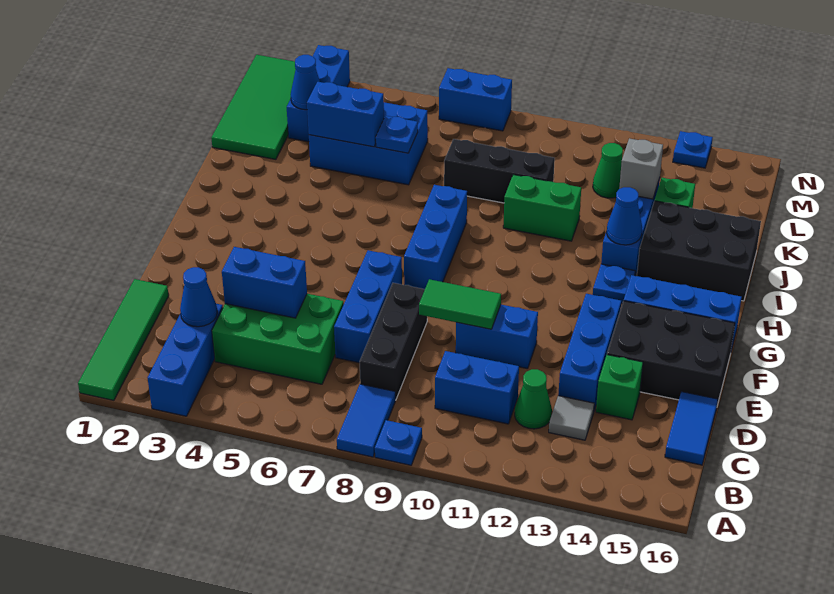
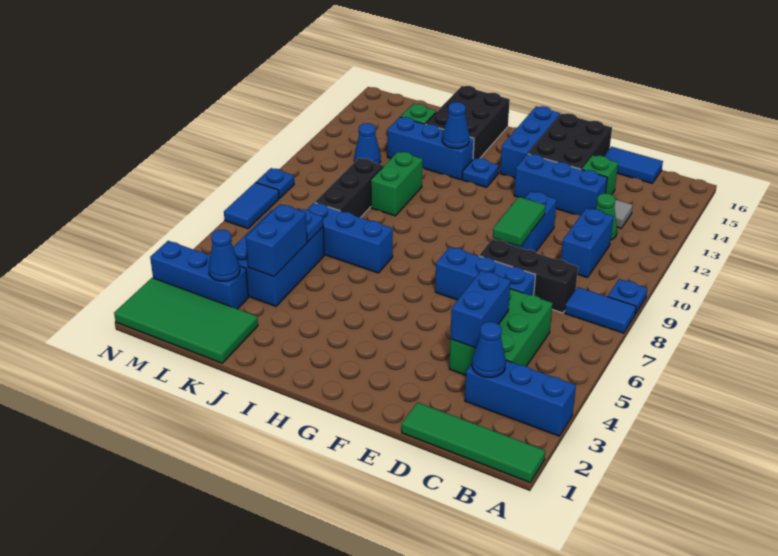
blue brick G8:I8 level 1 -> blue brick I7:K7 level 1
grey brick K13 level 2 -> none
green cone L12 level 1 -> blue cone L12 level 1
blue brick N7:N8 level 1 -> blue tile N7:N8 level 1
blue plate N14 level 1 -> blue plate N9 level 1

